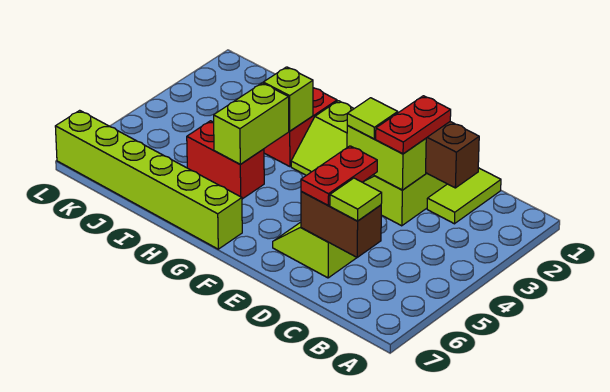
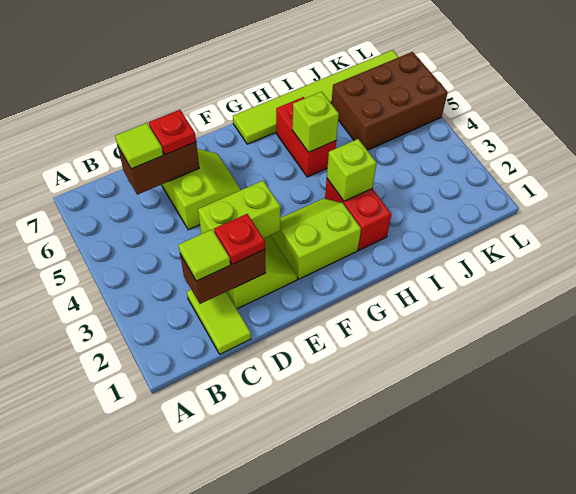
red plate D2:D3 level 3 -> red plate D2 level 3
red plate D5:D6 level 3 -> red plate D6 level 3
lime tile E3 level 3 -> lime tile C2 level 3
lime brick G7:L7 level 1 -> lime tile G7:L7 level 1
lime brick H4:H5 level 2 -> lime brick H5 level 2
red brick H5:I5 level 1 -> red brick H5:H6 level 1
none -> brown brick J5:L6 level 1

